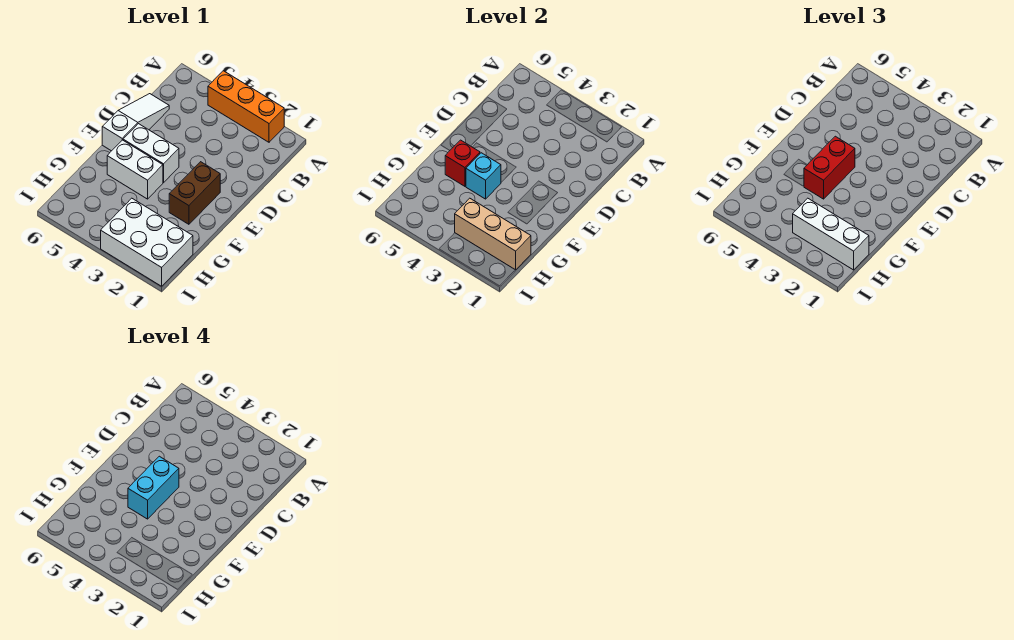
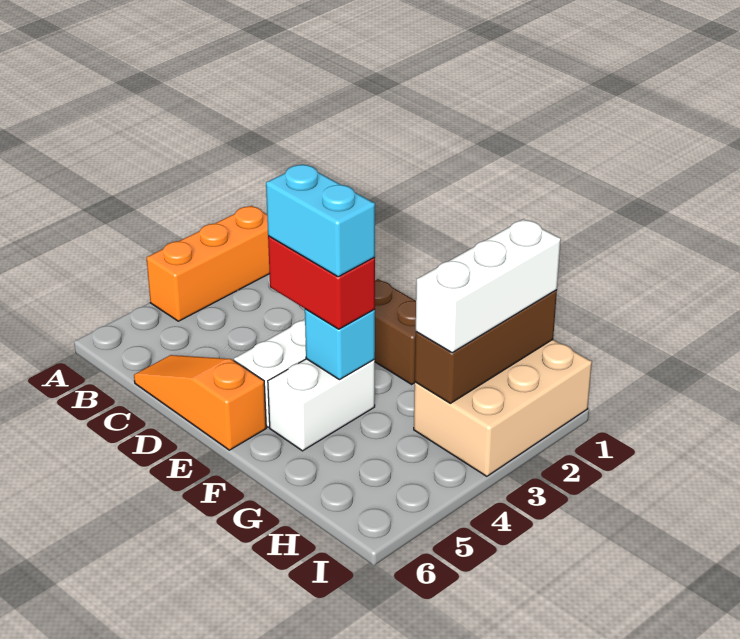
white slope C6:E6 level 1 top E -> orange slope C6:E6 level 1 top E
red brick F5 level 2 -> none
white brick H1:I3 level 1 -> tan brick H1:I3 level 1
tan brick H1:H3 level 2 -> brown brick H1:H3 level 2

